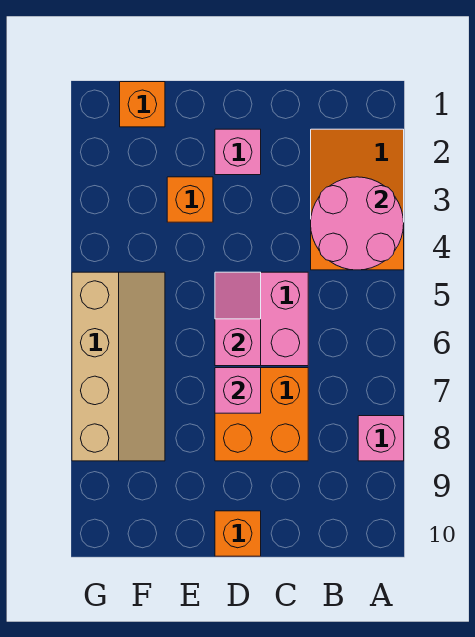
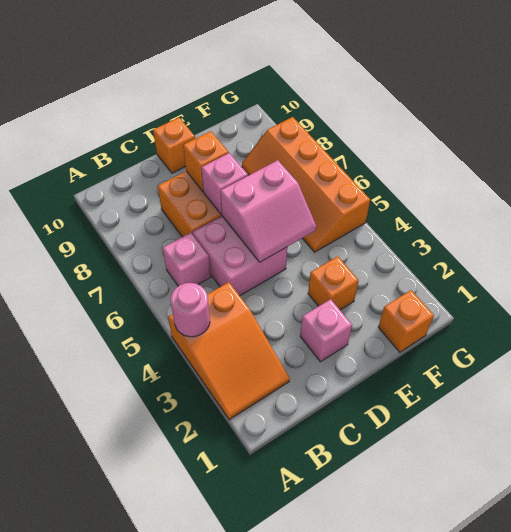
pink round brick A3:B4 level 2 -> pink round brick A4 level 2
pink brick A8 level 1 -> pink brick B6 level 1
pink slope D5:D6 level 2 top 6 -> pink slope D5:E6 level 2 top 6
none -> orange brick D8 level 2
tan slope F5:G8 level 1 top G -> orange slope F5:G8 level 1 top G

